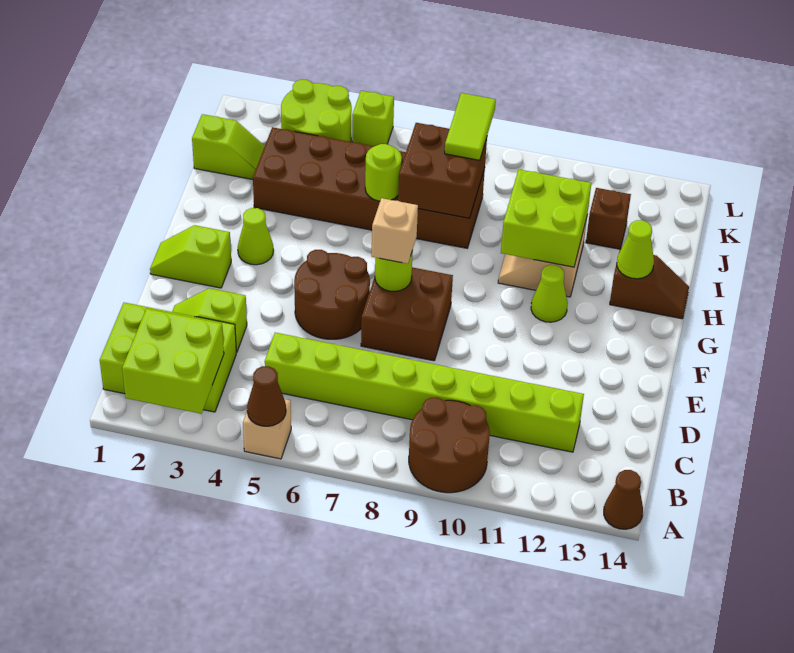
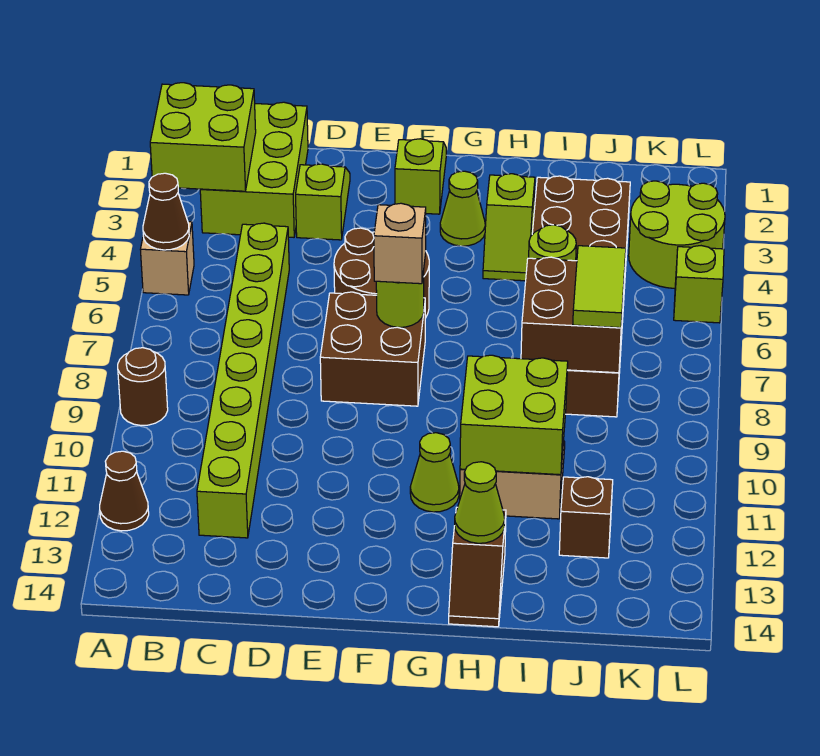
brown round brick A9:B10 level 1 -> brown round brick A9 level 1
brown cone A14 level 1 -> brown cone A12 level 1
lime slope J1:J2 level 1 top 1 -> lime slope H3:H4 level 1 top 3
lime tile J8:K8 level 3 -> lime tile J7:J8 level 3

